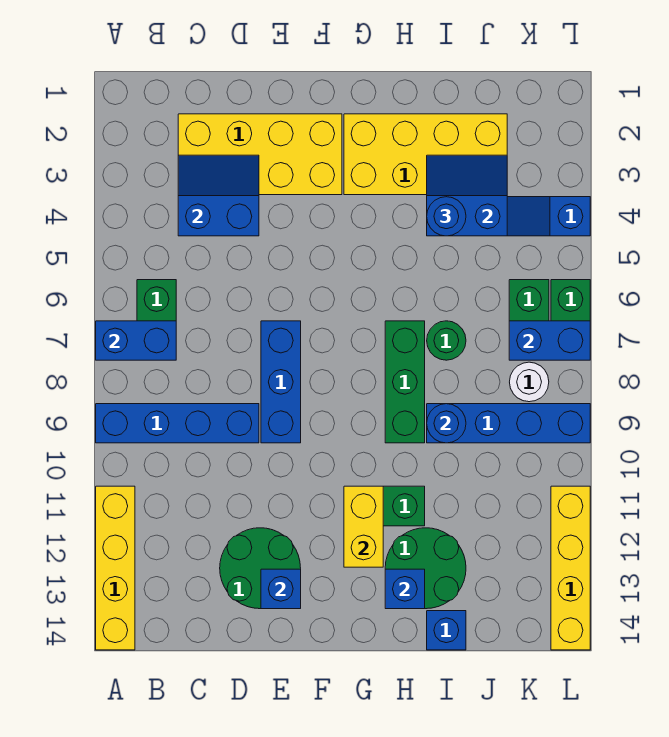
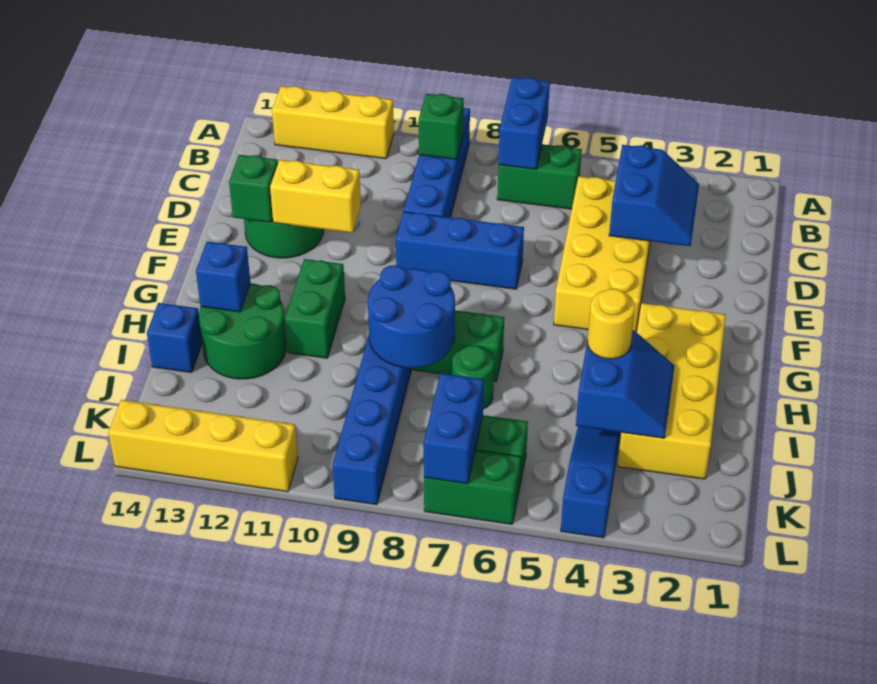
yellow brick A11:A14 level 1 -> yellow brick A11:A13 level 1
none -> green brick B9 level 2
yellow brick C2:F3 level 1 -> yellow brick C4:F5 level 1
blue brick E13 level 2 -> green brick E13 level 2
yellow brick G11:G12 level 2 -> yellow brick E11:E12 level 2
blue round brick I4 level 3 -> yellow round brick I4 level 3
blue round brick I9 level 2 -> blue round brick H8:I9 level 2
white round brick K8 level 1 -> none

